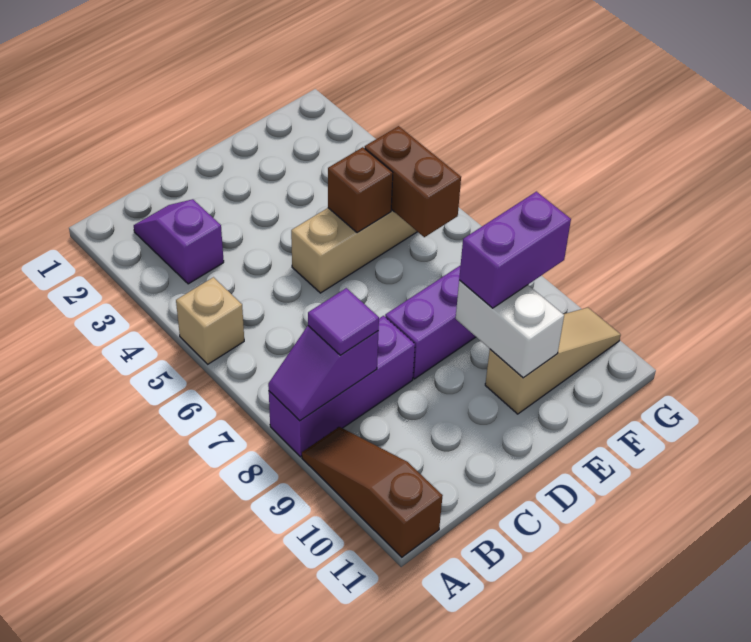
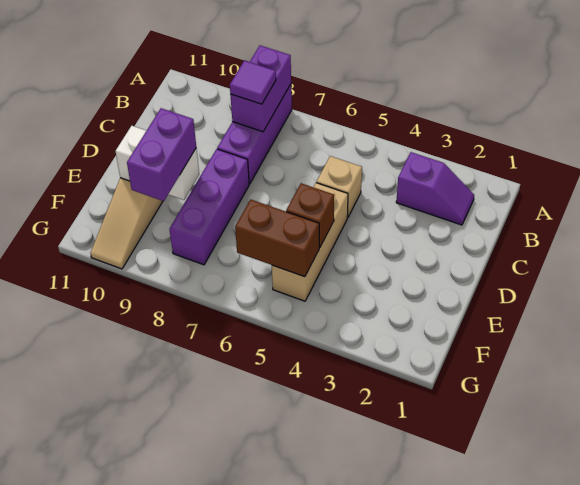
tan brick A5 level 1 -> tan brick C5 level 1
purple slope A8:B8 level 2 top B -> purple brick A8:B8 level 2
brown slope A9:A11 level 1 top 11 -> none

